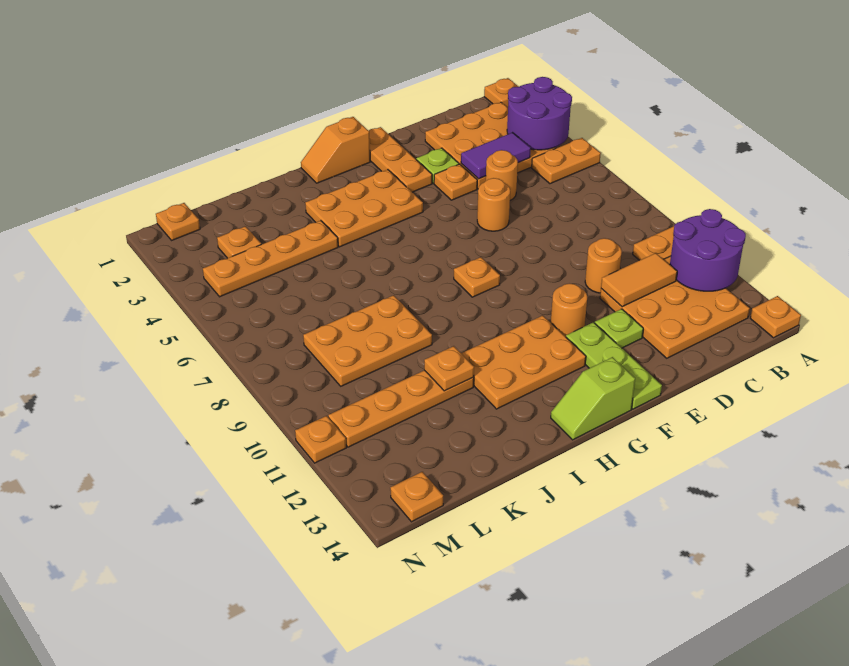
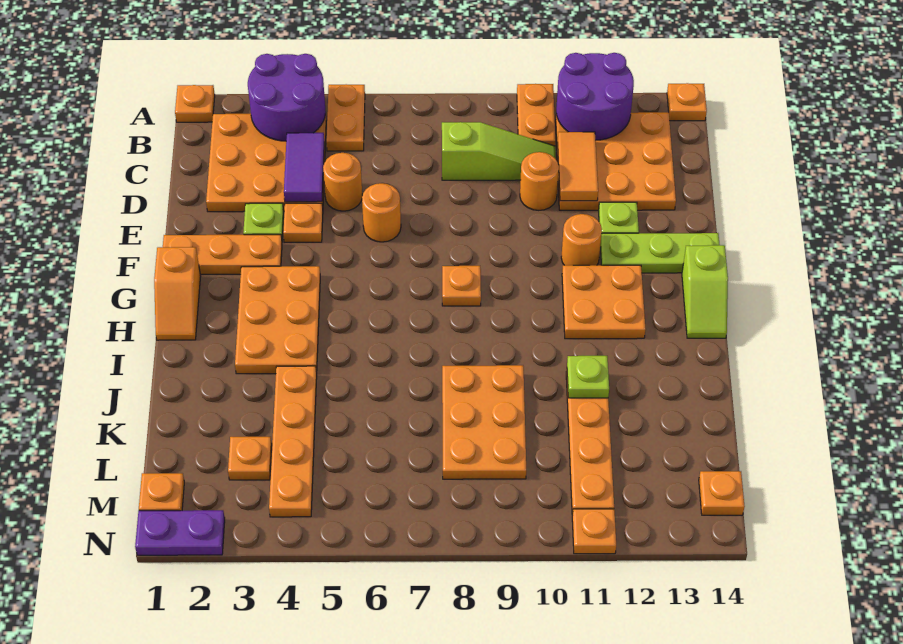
none -> lime slope C8:C10 level 1 top 8
orange plate G11:I12 level 1 -> orange plate G11:H12 level 1
orange plate J11 level 2 -> lime plate J11 level 2
none -> purple plate N1:N2 level 1

